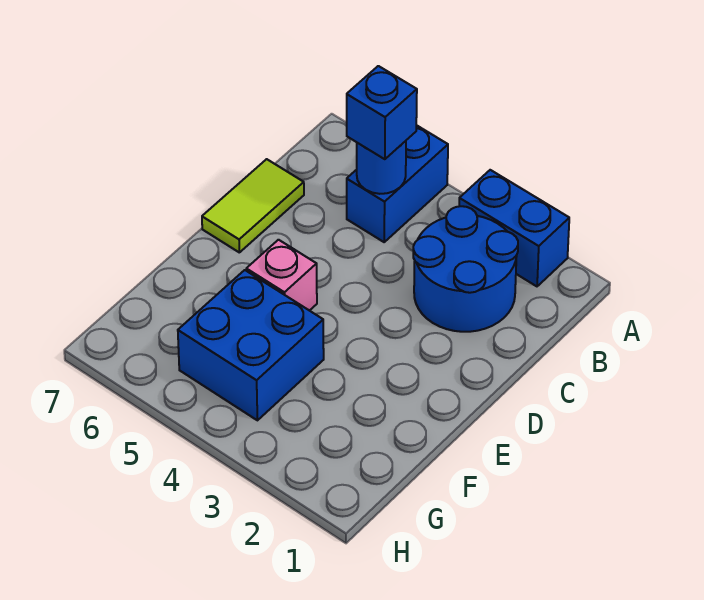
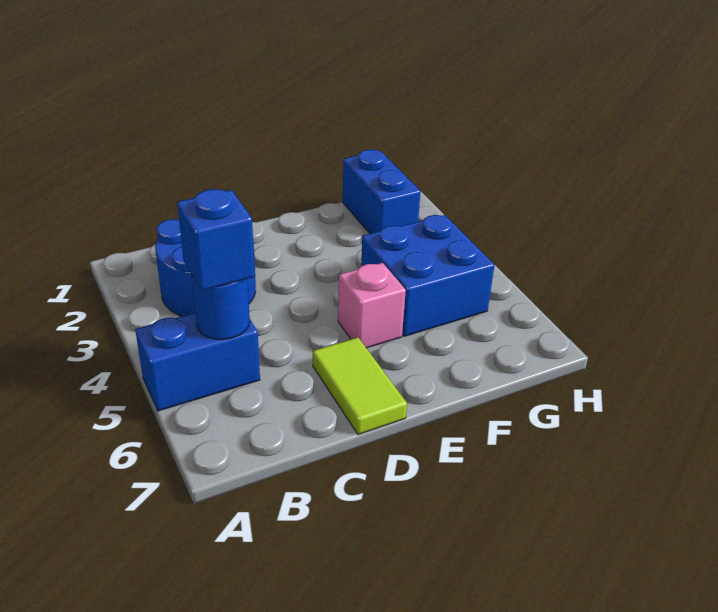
blue brick A2:A3 level 1 -> blue brick G1:G2 level 1
lime tile C7:D7 level 1 -> lime tile D6:D7 level 1

